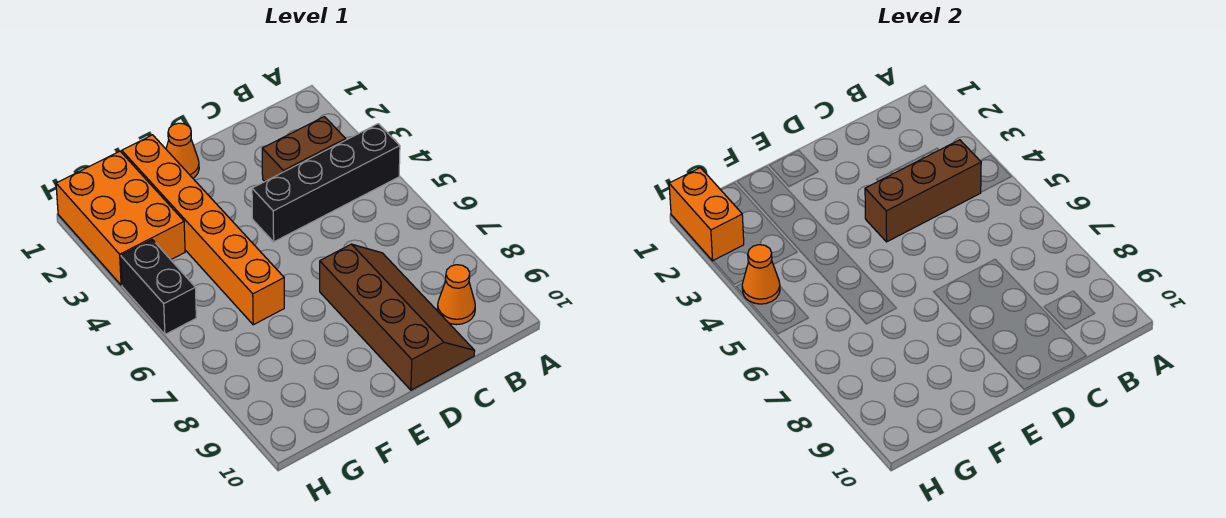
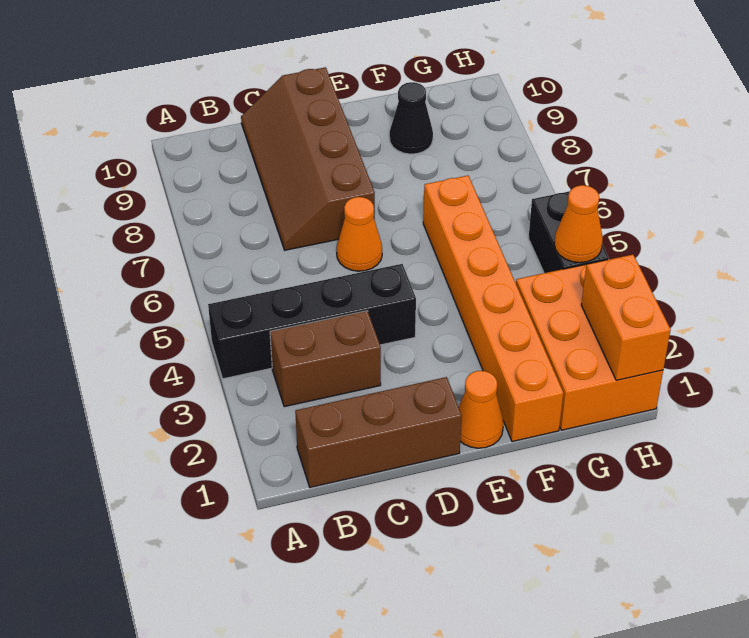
brown brick B4:D4 level 2 -> brown brick B1:D1 level 1
orange cone B9 level 1 -> orange cone D6 level 1
none -> black cone F9 level 1

